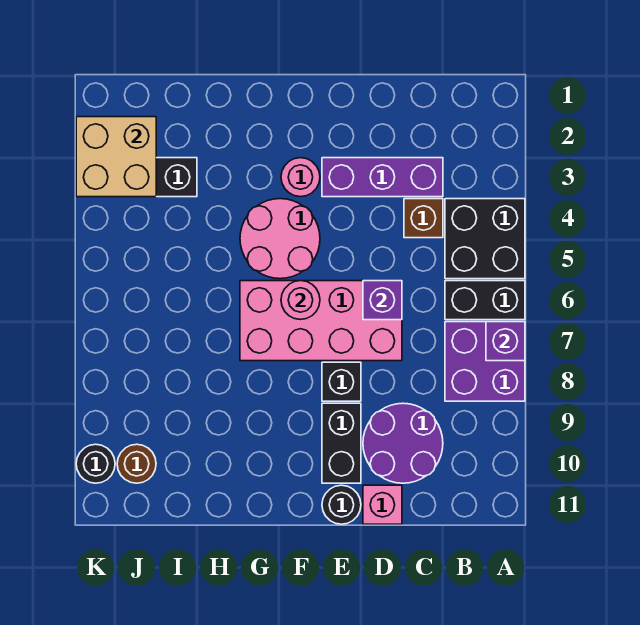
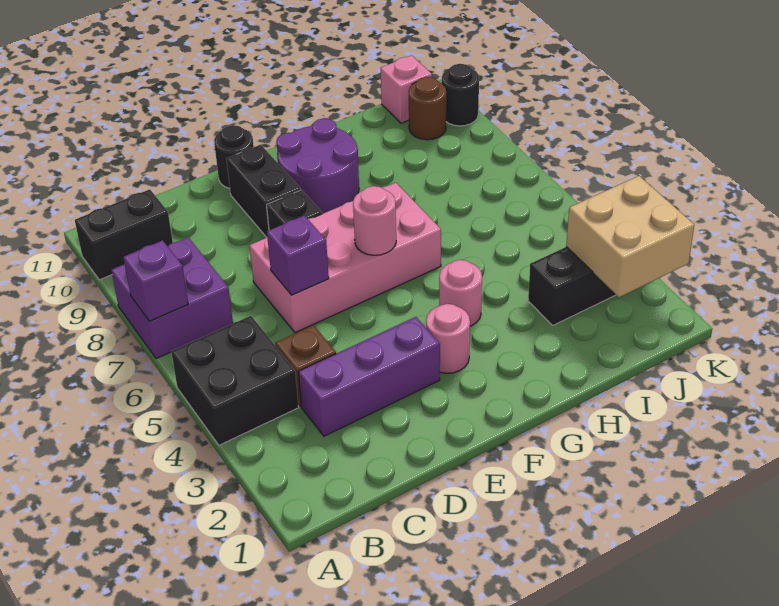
black brick A6:B6 level 1 -> black brick A10:B10 level 1
purple round brick C9:D10 level 1 -> purple round brick F9:G10 level 1
pink brick D11 level 1 -> pink brick J11 level 1
pink round brick F4:G5 level 1 -> pink round brick G4 level 1

